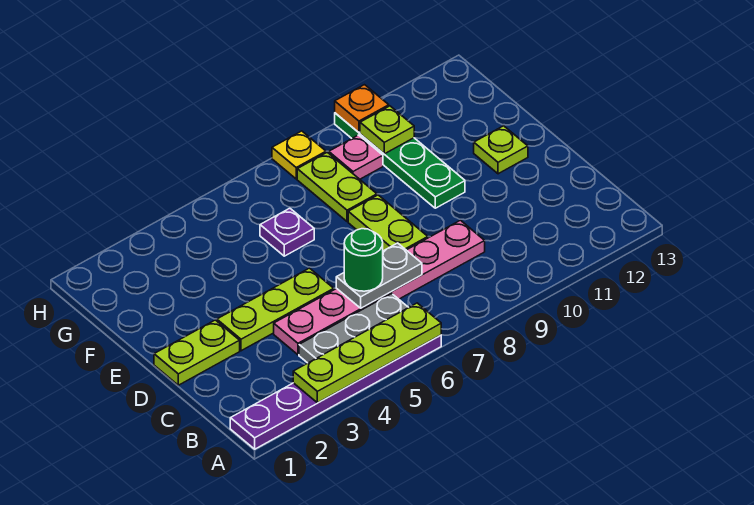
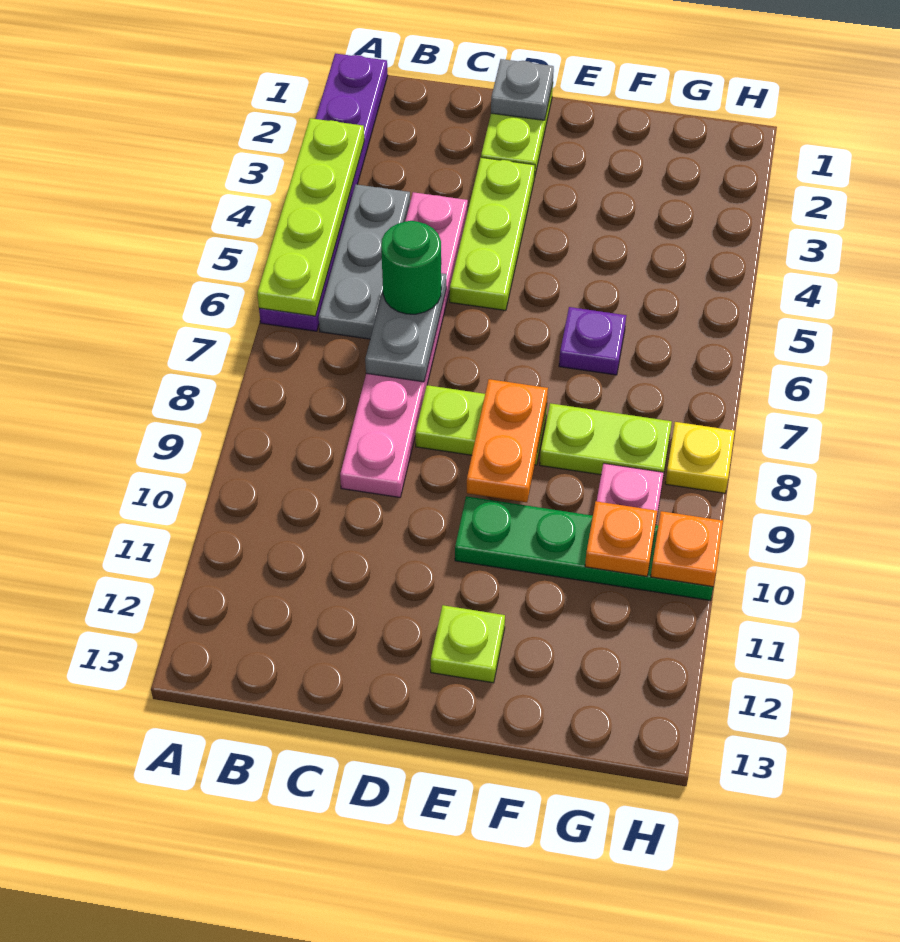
none -> grey plate D1 level 2
none -> orange plate E8:E9 level 2
lime plate G10 level 2 -> orange plate G10 level 2

